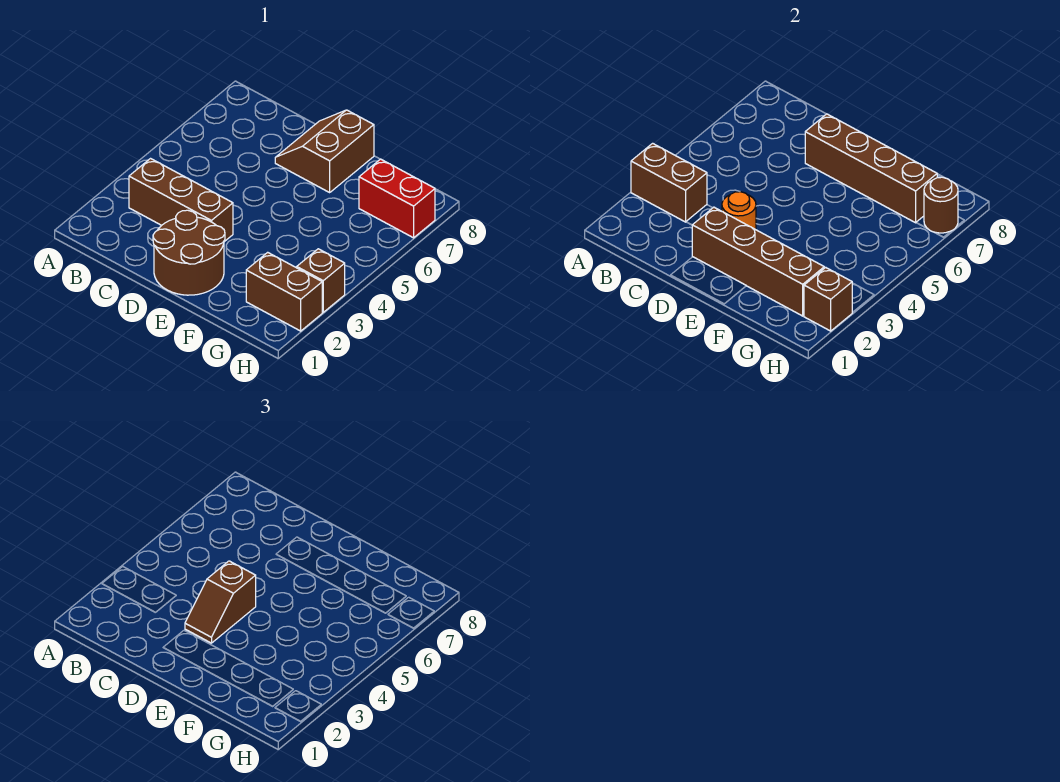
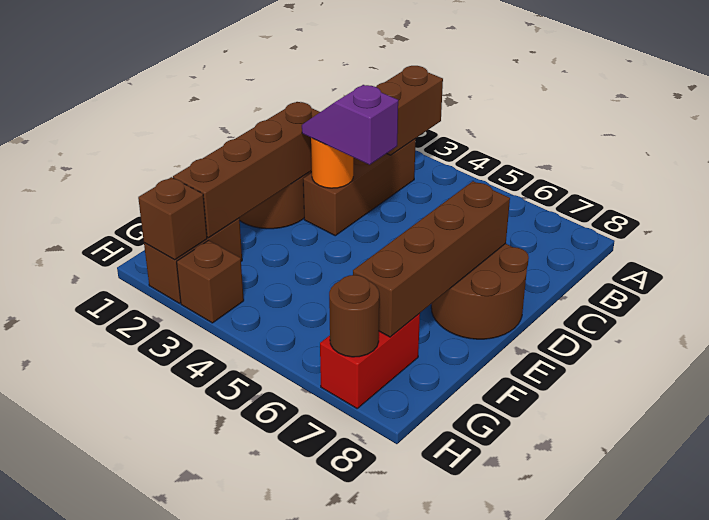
brown slope D3:D4 level 3 top 4 -> purple slope D3:D4 level 3 top 4
brown slope D7:E8 level 1 top E -> brown round brick D7:E8 level 1

